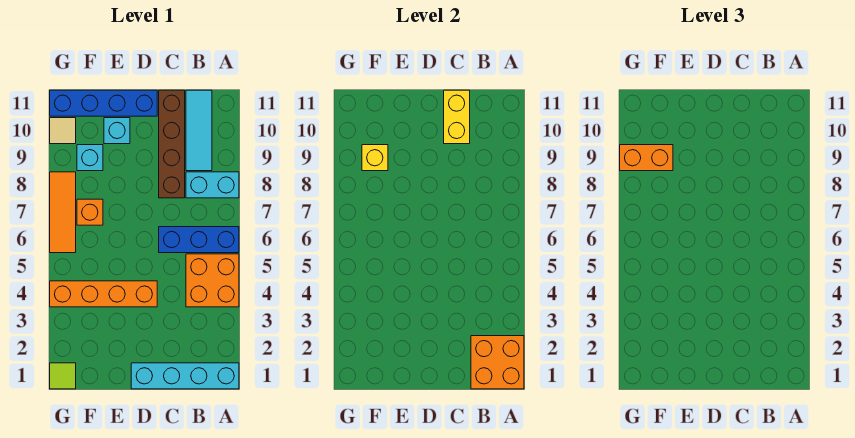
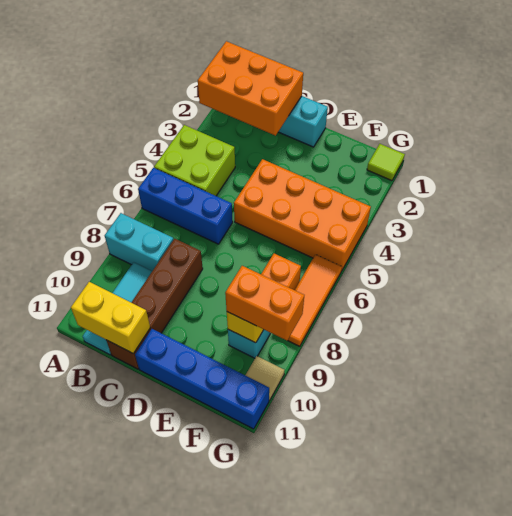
orange brick A1:B2 level 2 -> orange brick A1:C2 level 2
orange brick A4:B5 level 1 -> lime brick A4:B5 level 1
yellow brick C10:C11 level 2 -> yellow brick B11:C11 level 2
orange brick D4:G4 level 1 -> orange brick D4:G5 level 1
cyan brick E10 level 1 -> none

